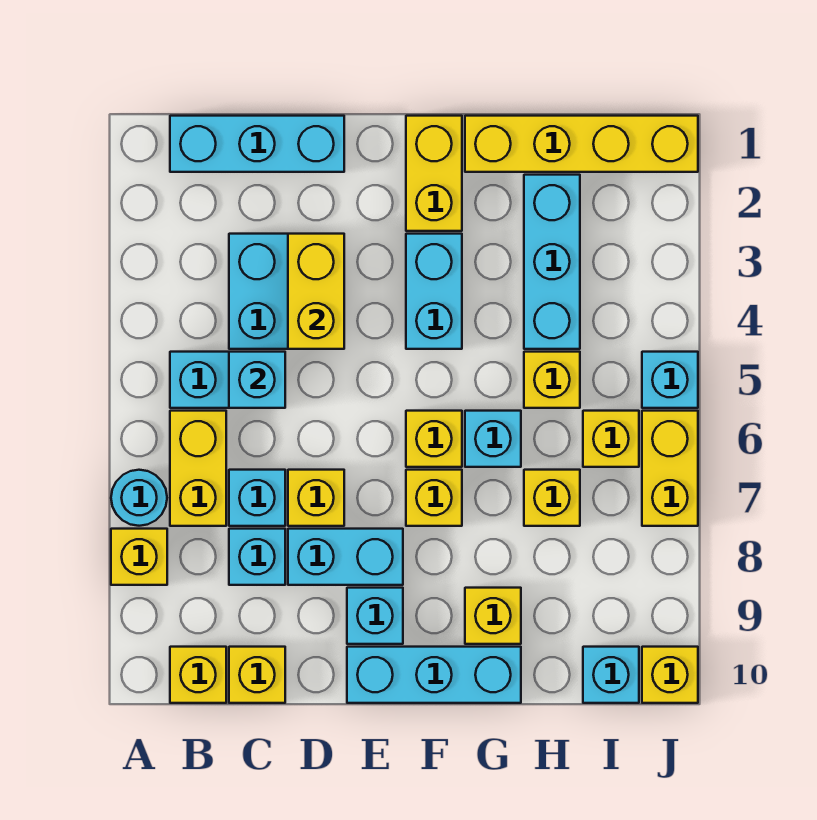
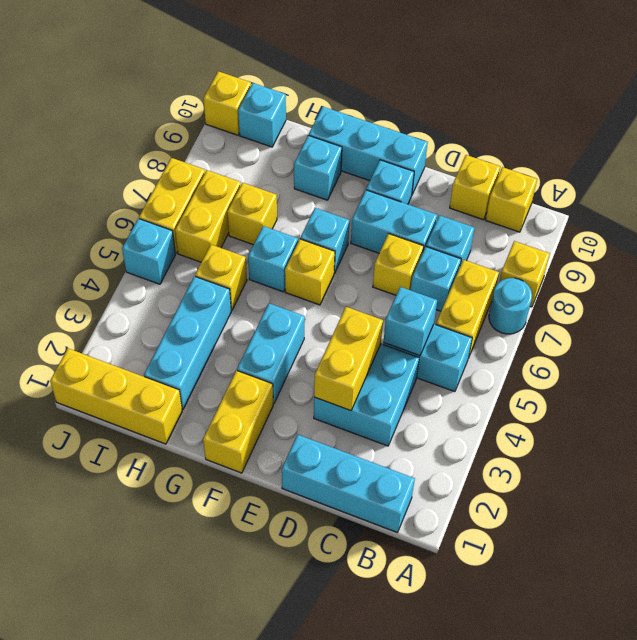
yellow brick F7 level 1 -> cyan brick F7 level 1
yellow brick G1:J1 level 1 -> yellow brick H1:J1 level 1
yellow brick G9 level 1 -> cyan brick G9 level 1
yellow brick I6 level 1 -> yellow brick I6:I7 level 1

